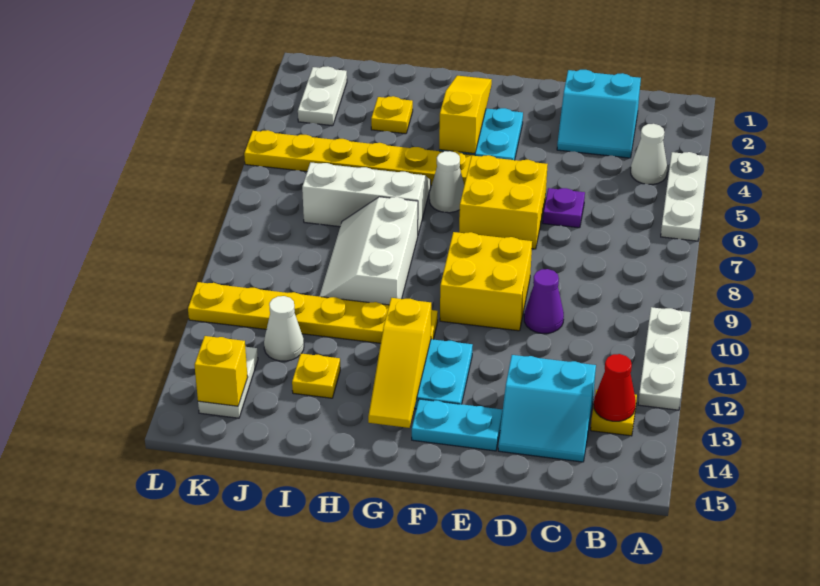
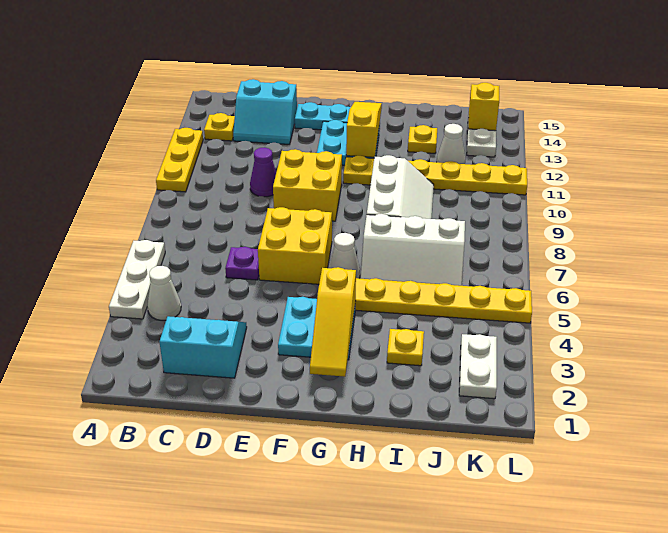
white plate A10:A12 level 1 -> yellow plate A10:A12 level 1
red cone B13 level 2 -> none
cyan slope C13:D14 level 1 top 13 -> cyan slope C13:D14 level 1 top 14

